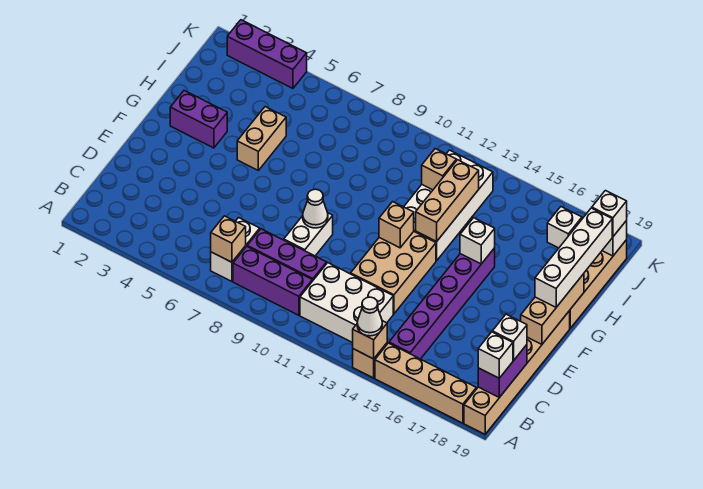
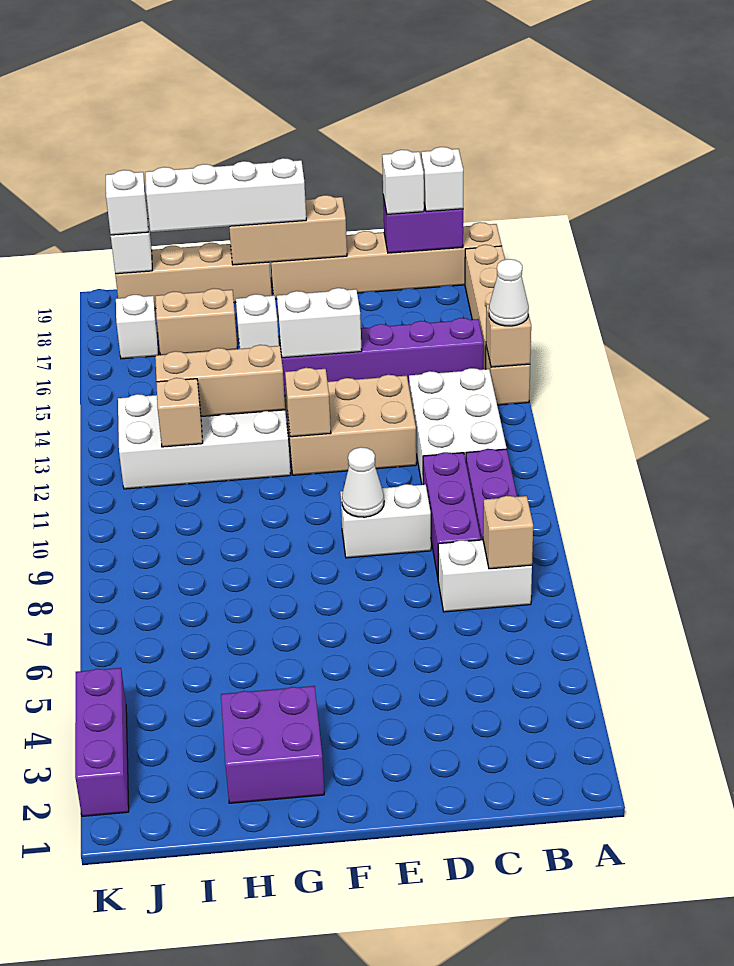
none -> white brick E15:F15 level 2
purple brick G2:G3 level 1 -> purple brick G2:H3 level 1
tan brick G5:H5 level 1 -> tan brick H17:I17 level 1

